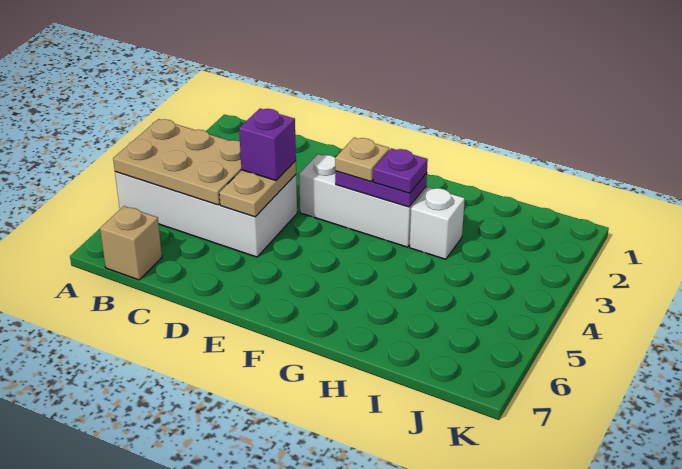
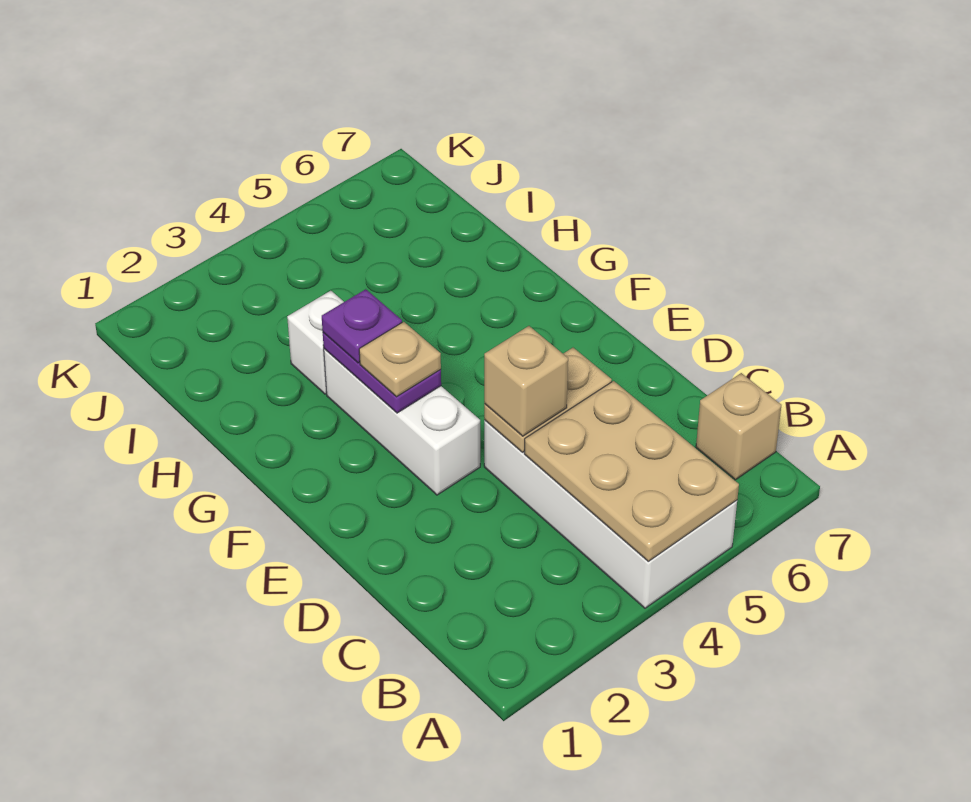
purple brick D4 level 3 -> tan brick D4 level 3

